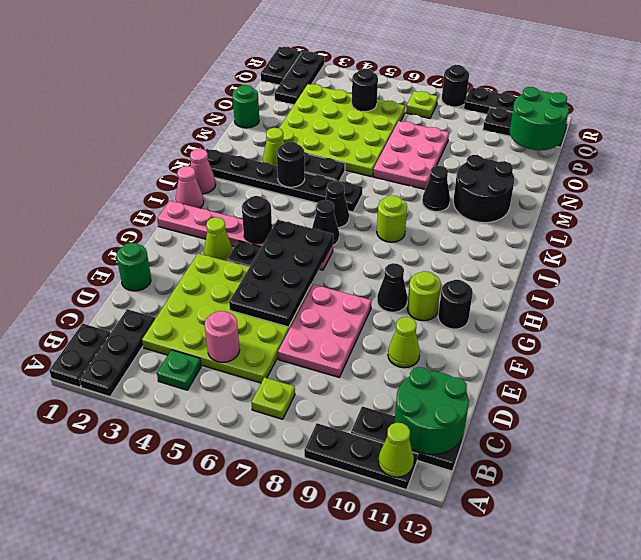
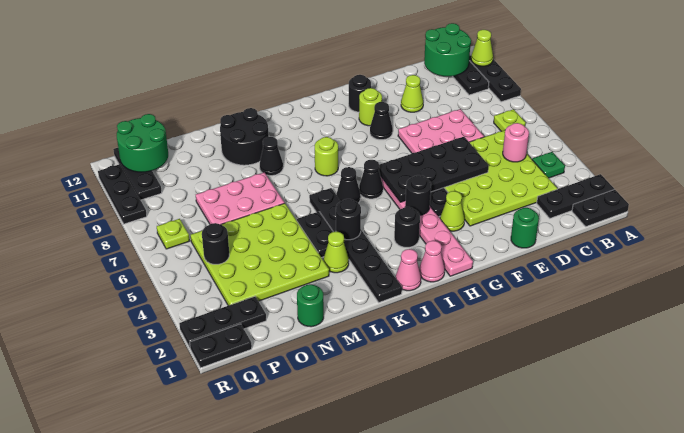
black round brick R8 level 1 -> black round brick I3 level 1

